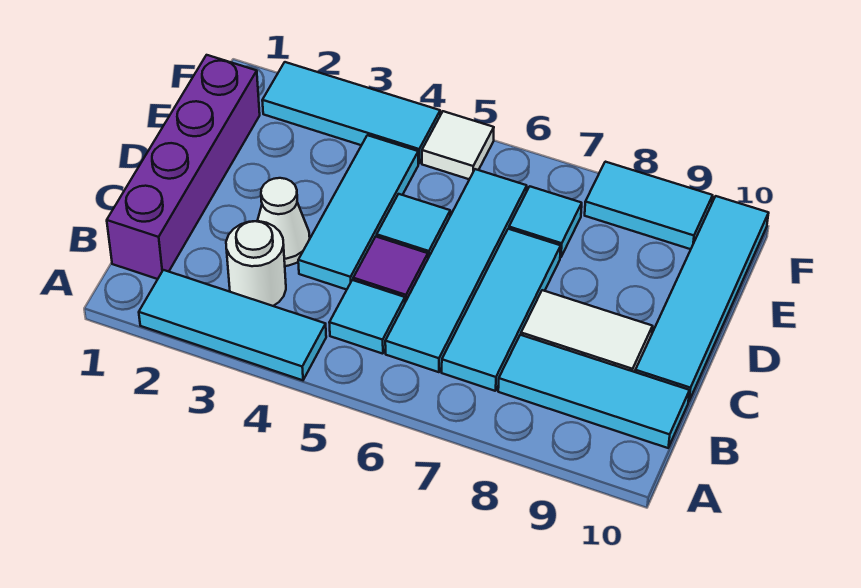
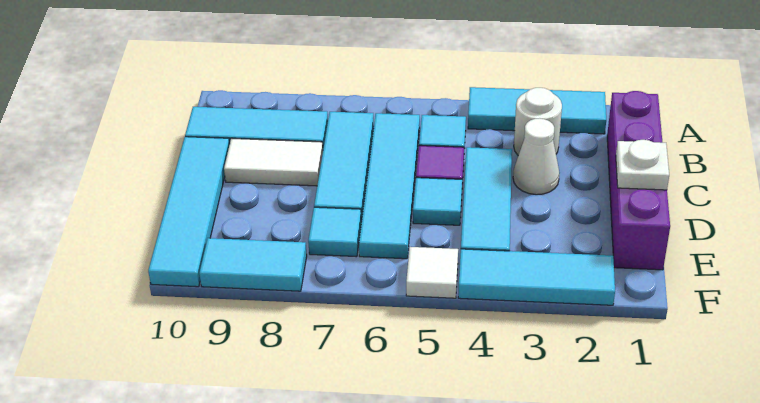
none -> white plate D1 level 2

